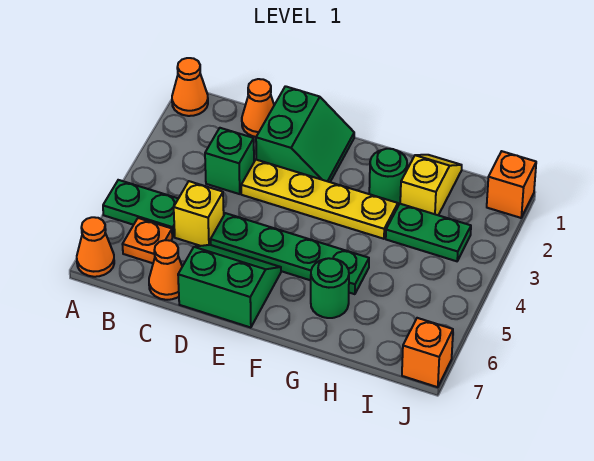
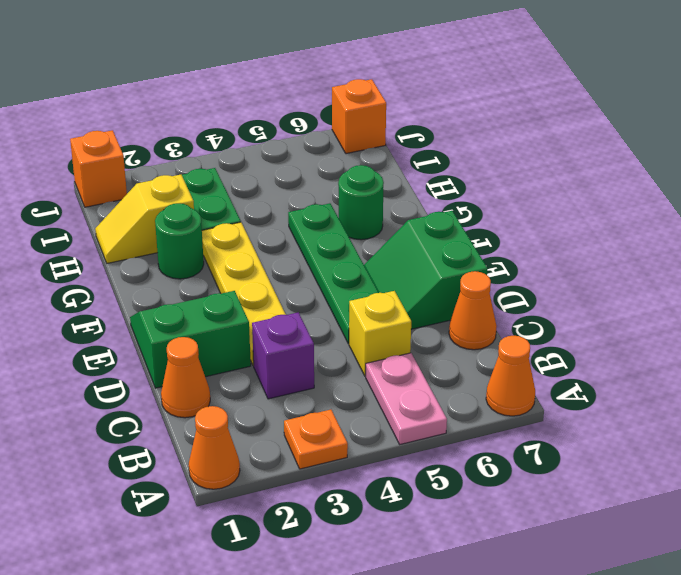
green plate A5:B5 level 1 -> pink plate A5:B5 level 1
orange plate B6 level 1 -> orange plate A3 level 1
green brick C3 level 1 -> purple brick C3 level 1

